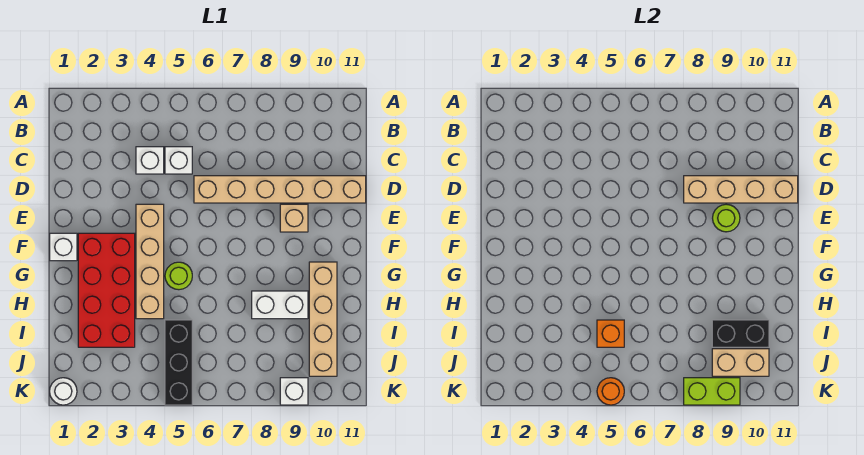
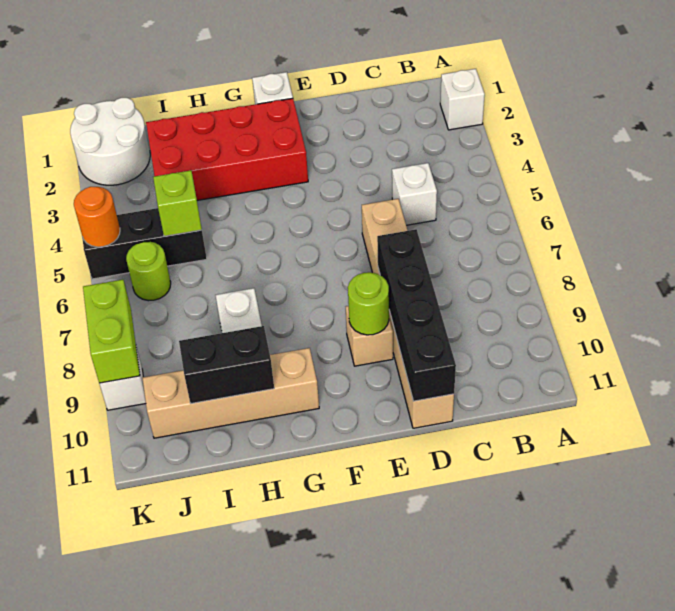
white brick C4 level 1 -> white brick A2 level 1
tan brick D8:D11 level 2 -> black brick D8:D11 level 2
tan brick E4:H4 level 1 -> none
lime round brick G5 level 1 -> lime round brick J6 level 1
orange brick I5 level 2 -> lime brick I5 level 2
black brick I9:I10 level 2 -> black brick H10:I10 level 2
tan brick J9:J10 level 2 -> none
white round brick K1 level 1 -> white round brick J1:K2 level 1

